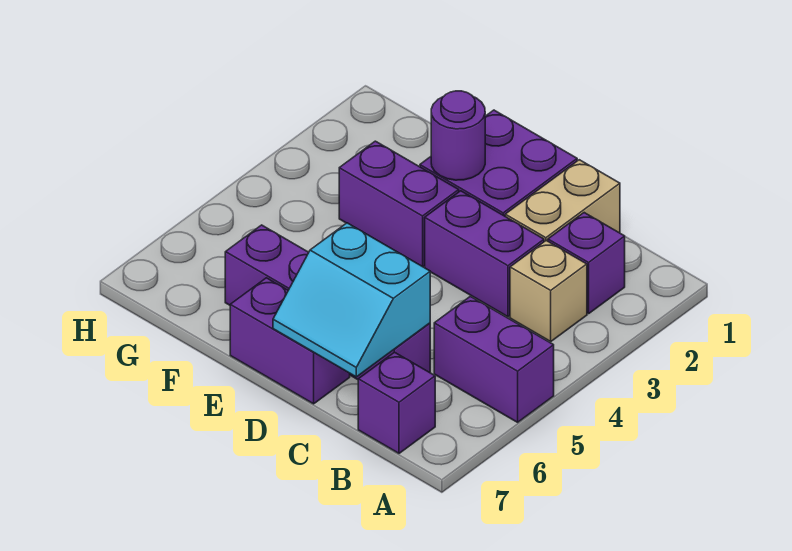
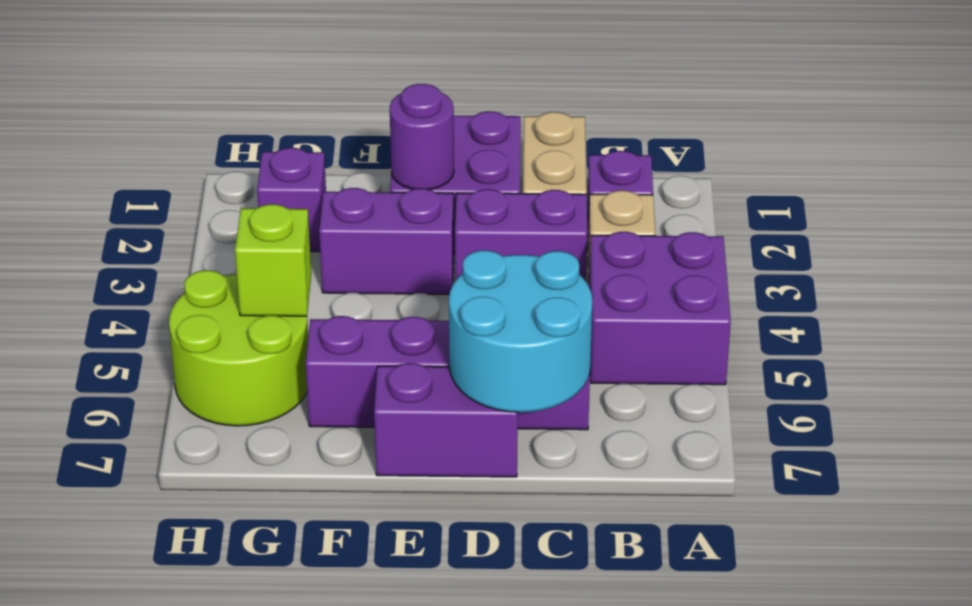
purple brick A5:B5 level 1 -> purple brick A4:B5 level 1
purple brick B7 level 1 -> purple brick G2 level 1
cyan slope C6:D7 level 2 top 6 -> cyan round brick C6:D7 level 2
none -> lime round brick G5:H6 level 1
none -> lime brick G5 level 2

